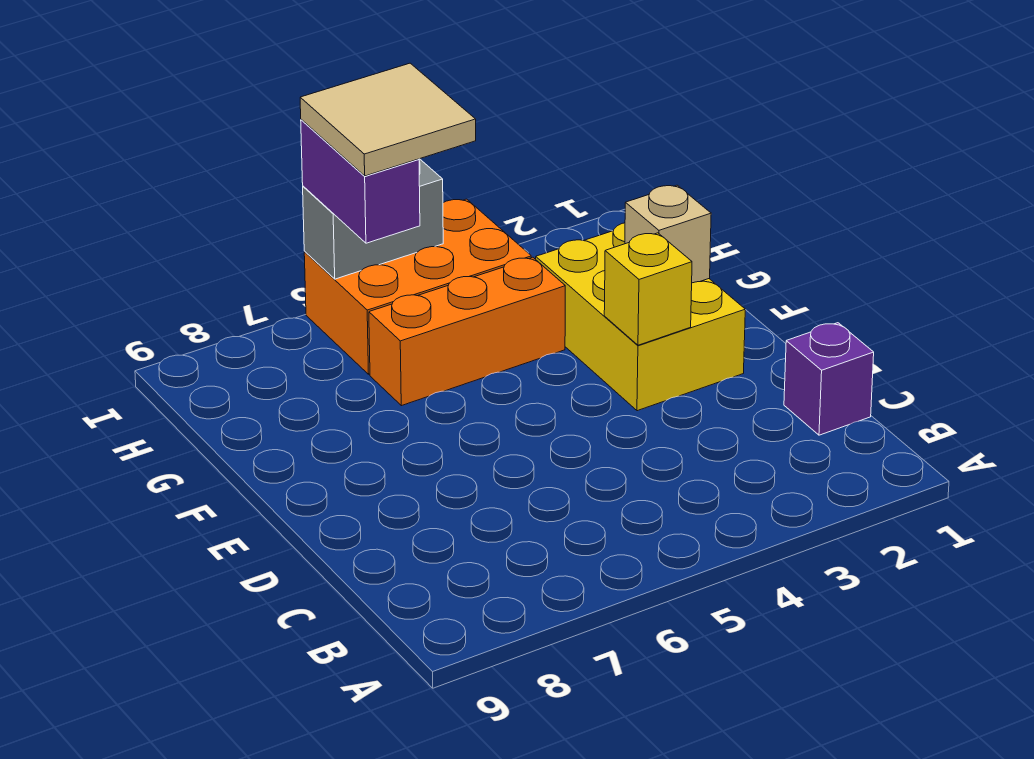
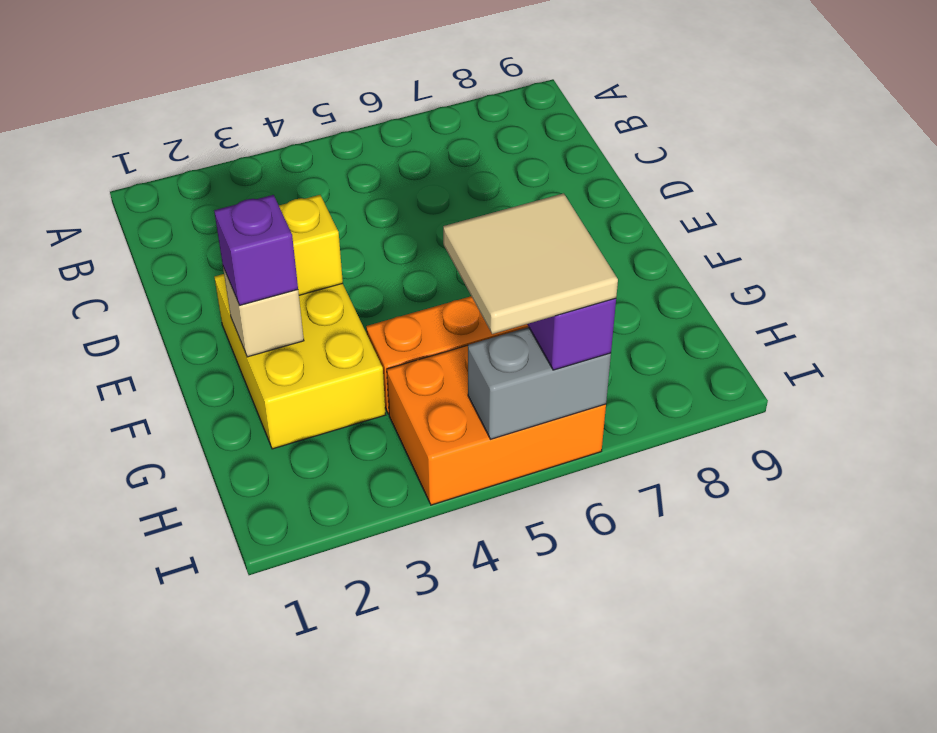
purple brick C1 level 1 -> purple brick F2 level 3

